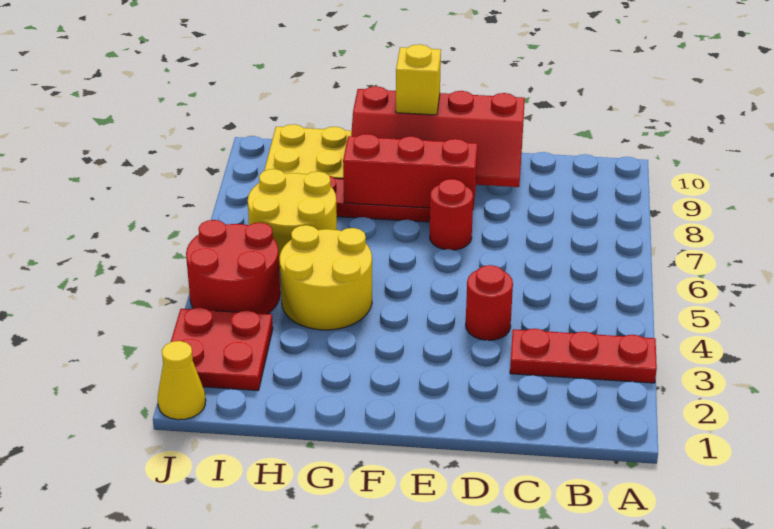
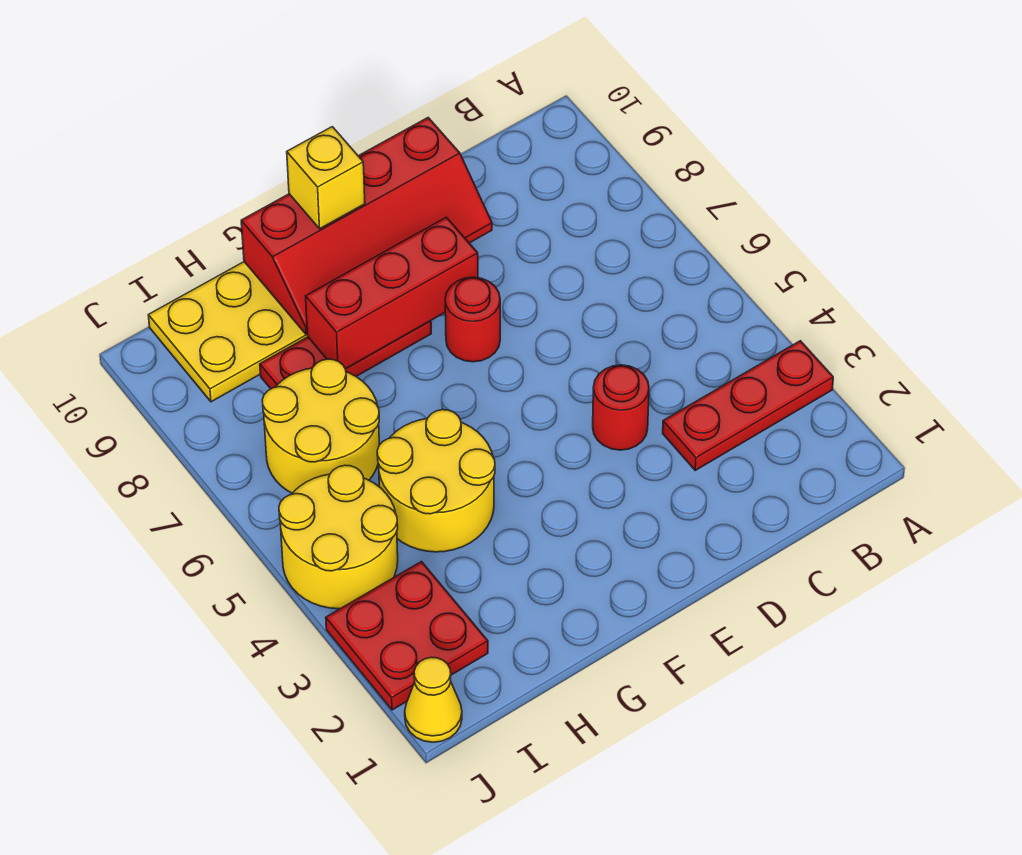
red round brick I4:J5 level 1 -> yellow round brick I4:J5 level 1

